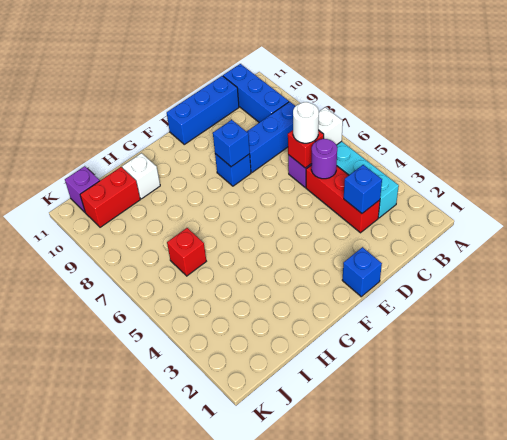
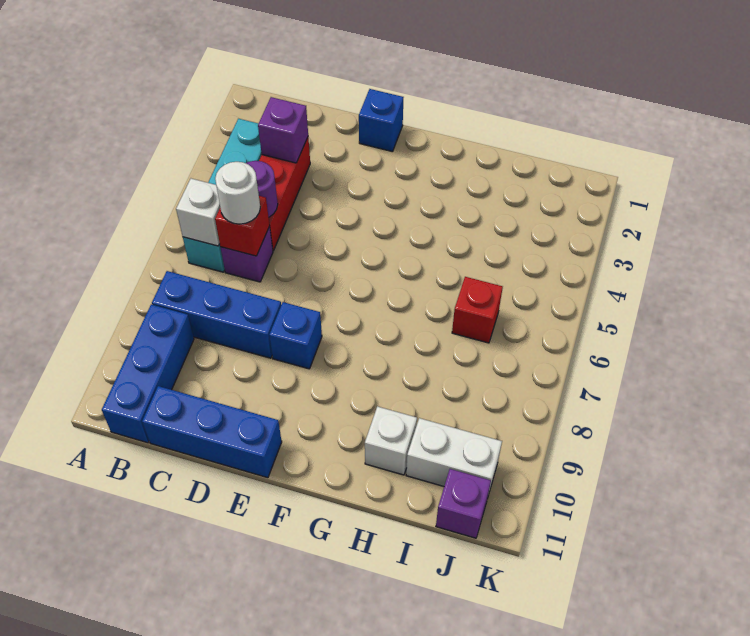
blue brick C3 level 2 -> purple brick C3 level 2
blue brick E8 level 2 -> none
red brick I10:J10 level 1 -> white brick I10:J10 level 1

